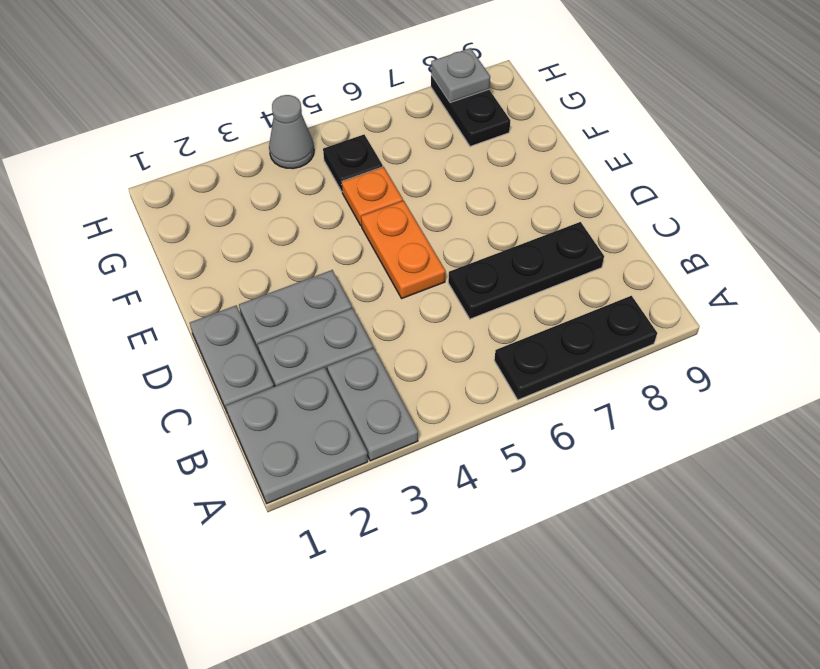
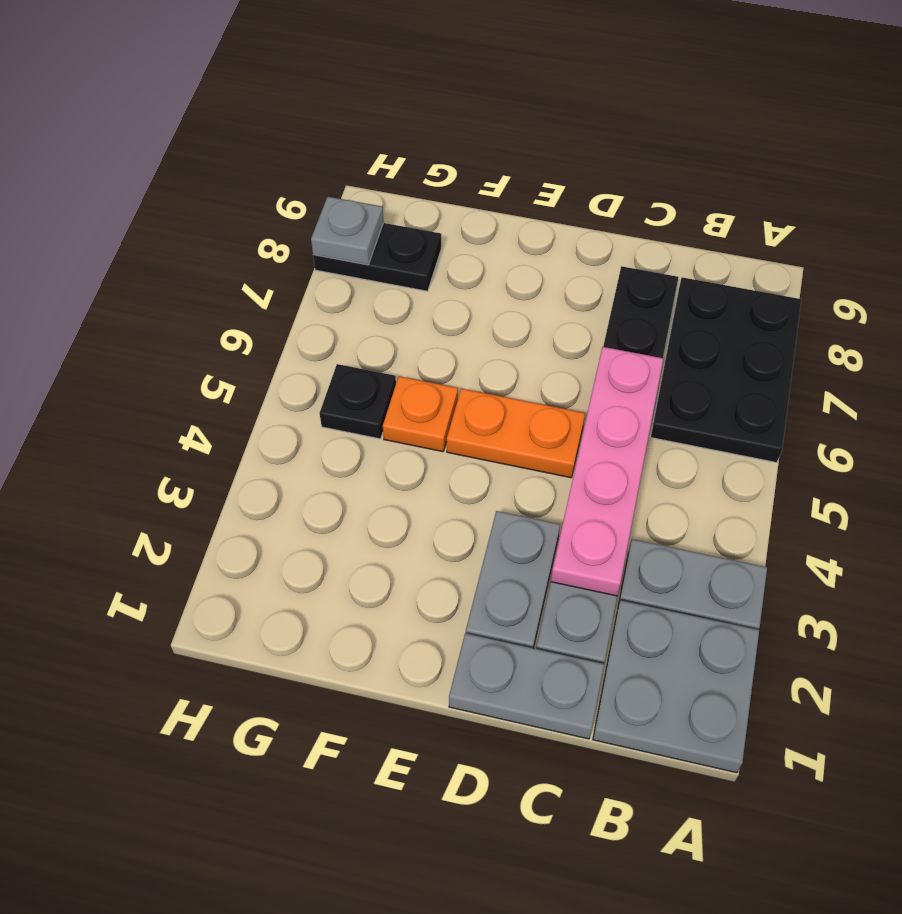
black plate A6:A8 level 1 -> black plate A6:B8 level 1
none -> pink plate C3:C6 level 2
grey cone H4 level 1 -> none

